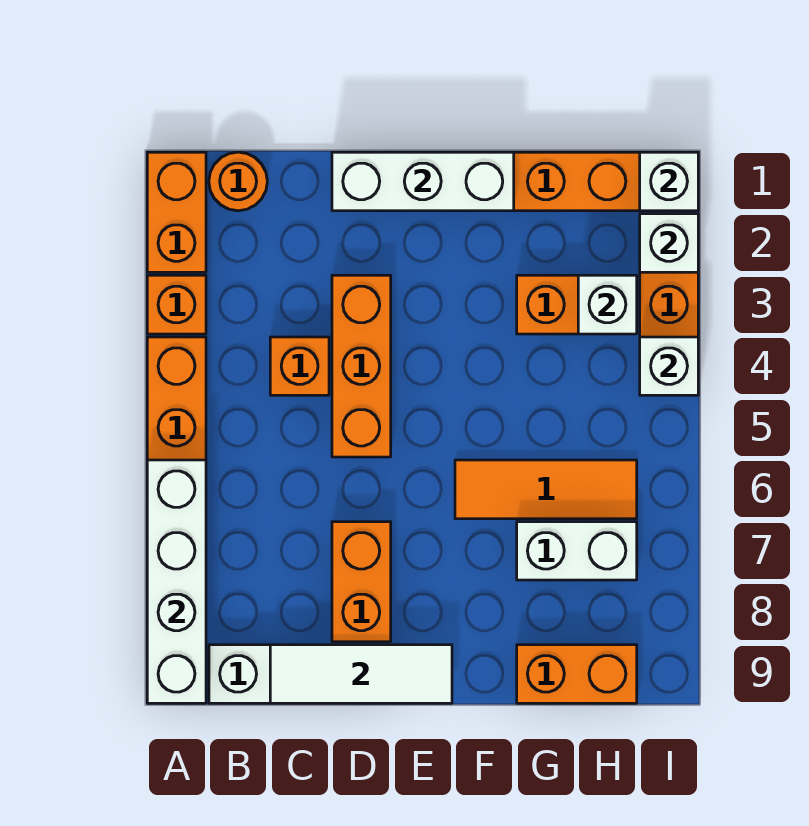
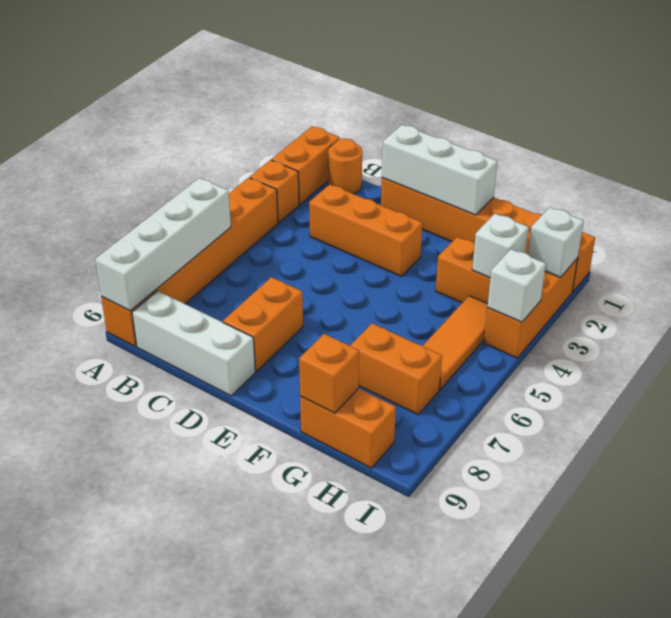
orange brick C4 level 1 -> orange brick G9 level 2
white tile C9:E9 level 2 -> none
orange brick D3:D5 level 1 -> orange brick C3:E3 level 1
orange tile F6:H6 level 1 -> orange tile H4:H6 level 1
white brick G7:H7 level 1 -> orange brick G7:H7 level 1
white brick I1 level 2 -> none

